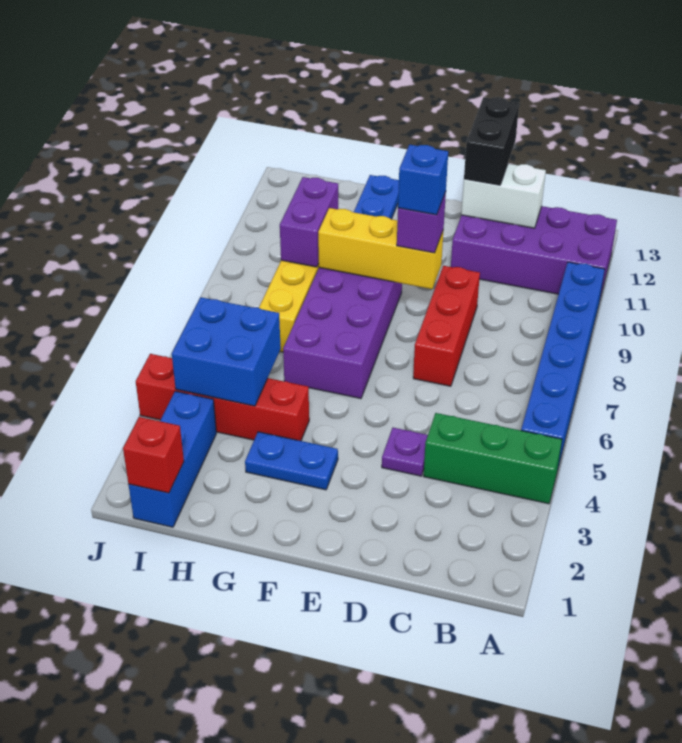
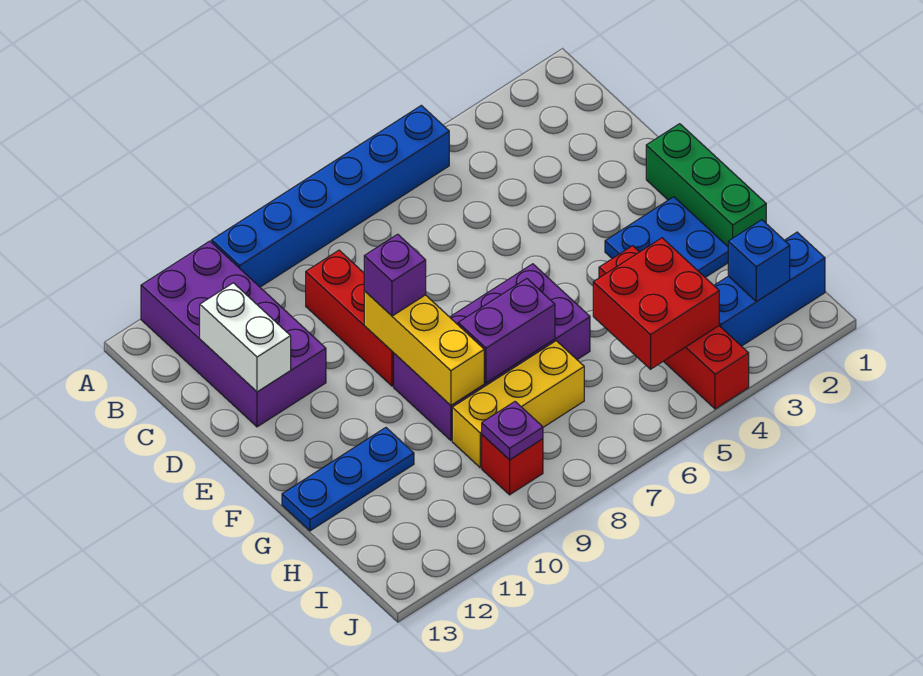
green brick A4:C4 level 1 -> green brick E1:G1 level 1
purple plate D4 level 1 -> purple plate I9 level 2
red brick D7:D9 level 1 -> red brick C9:E9 level 1
black brick D12:D13 level 3 -> none
blue brick E9 level 4 -> blue brick I2 level 2
blue plate F3:G3 level 1 -> blue plate F2:G3 level 1
blue brick H4:I5 level 2 -> red brick H4:I5 level 2
purple brick H9:H10 level 2 -> purple brick G7:G8 level 2
red brick I1 level 2 -> red brick I9 level 1

